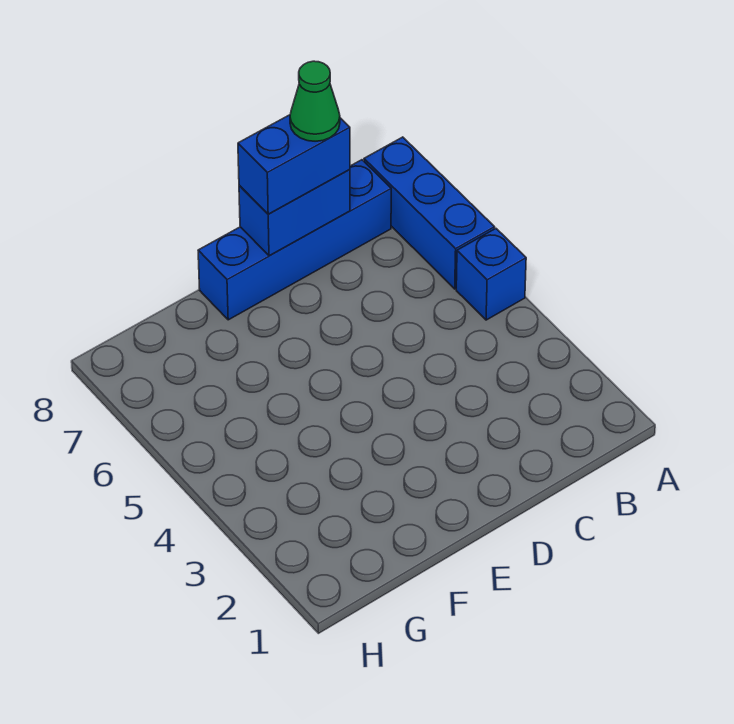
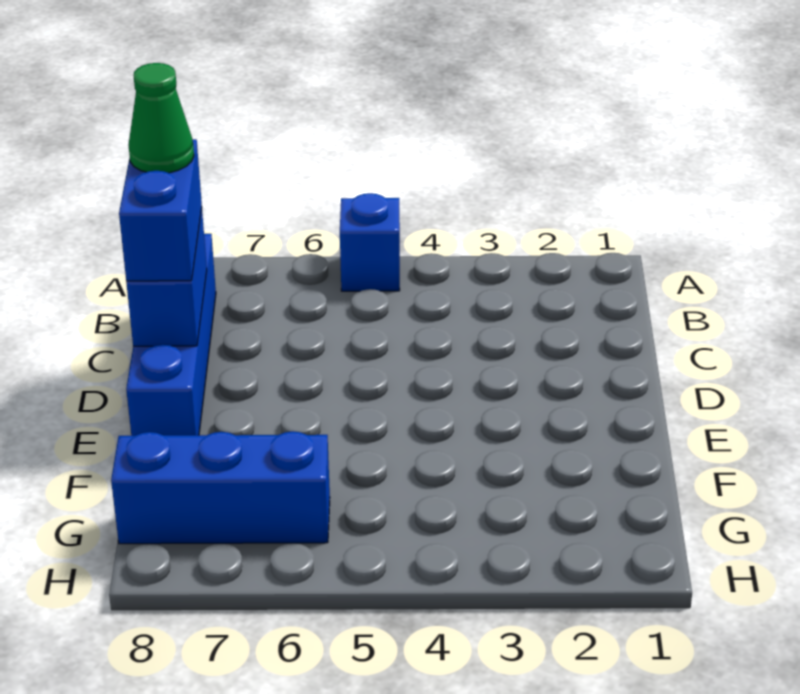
blue brick A6:A8 level 1 -> blue brick G6:G8 level 1

